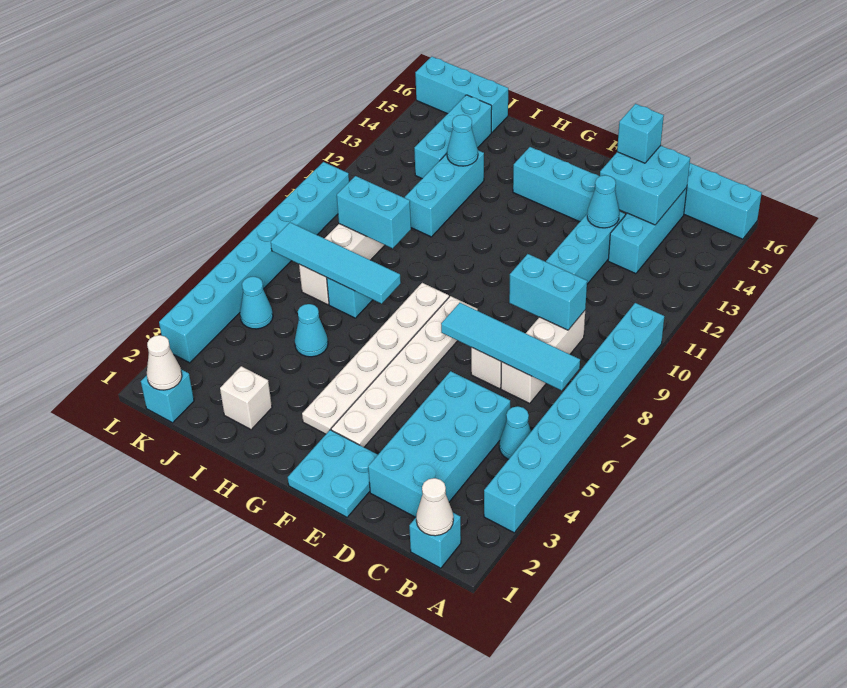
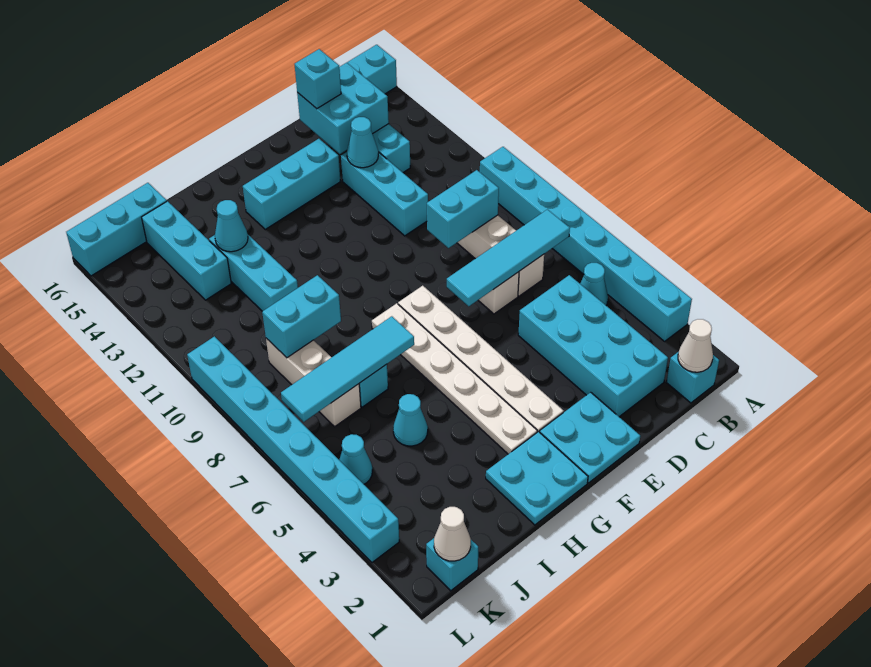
none -> cyan plate G1:H2 level 1
white brick I2 level 1 -> none

